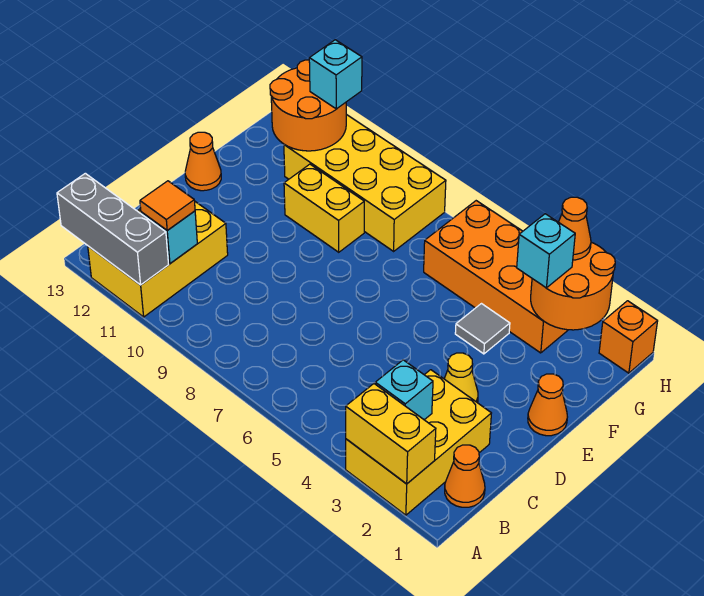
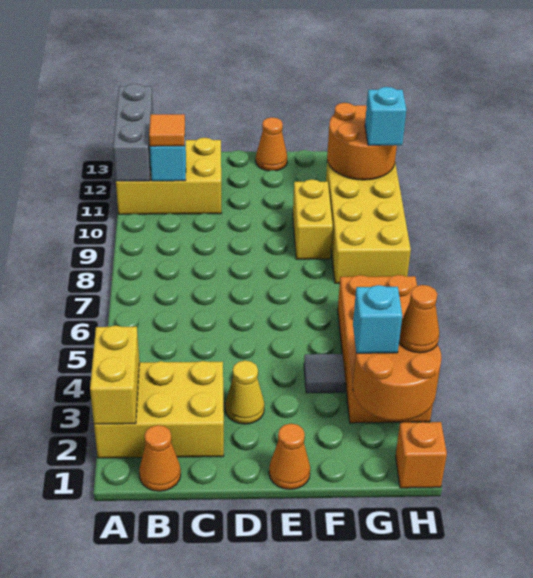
cyan brick B3 level 2 -> none

